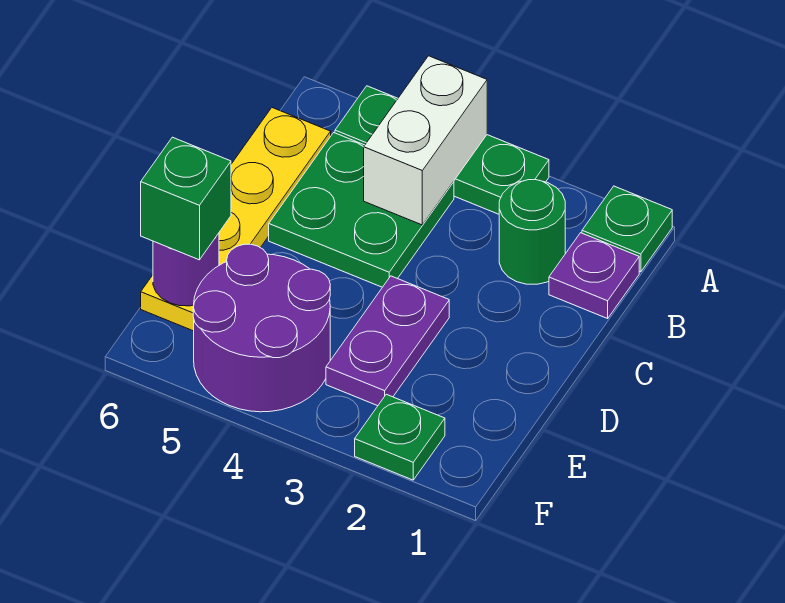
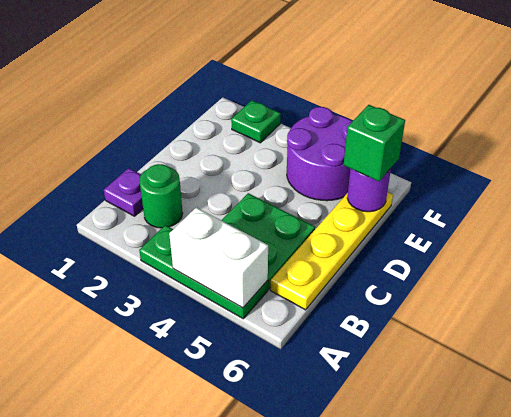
green plate A1 level 1 -> none
white brick A4:B4 level 2 -> white brick A4:A5 level 2
purple plate D3:E3 level 1 -> none

